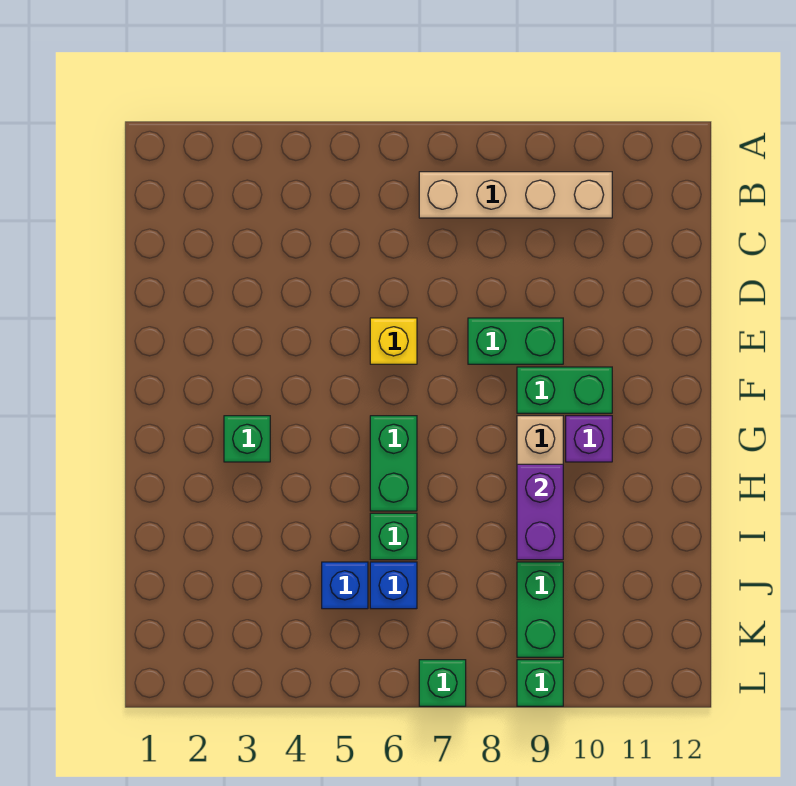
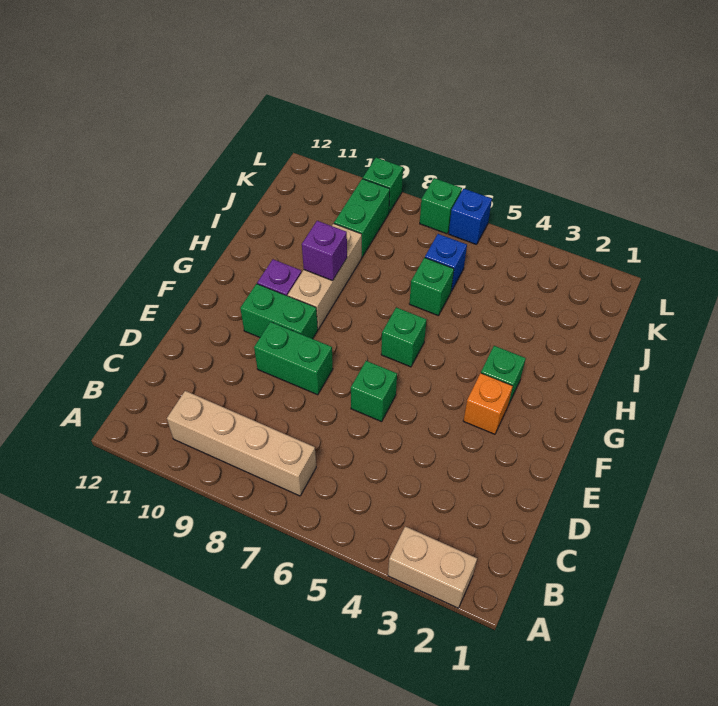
none -> tan brick A2:A3 level 1
yellow brick E6 level 1 -> green brick E6 level 1
none -> orange brick F3 level 1
green brick G6:H6 level 1 -> green brick G6 level 1
purple brick H9:I9 level 2 -> purple brick H9 level 2
blue brick J5 level 1 -> blue brick L6 level 1

